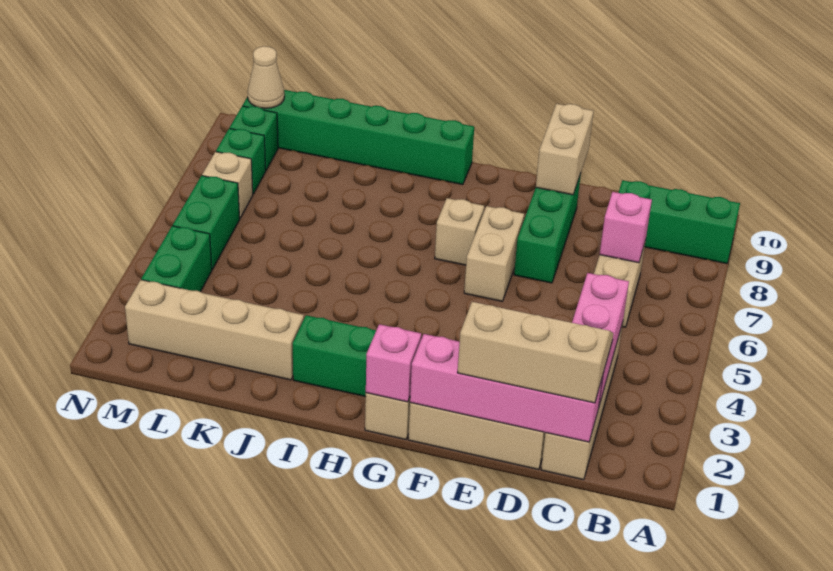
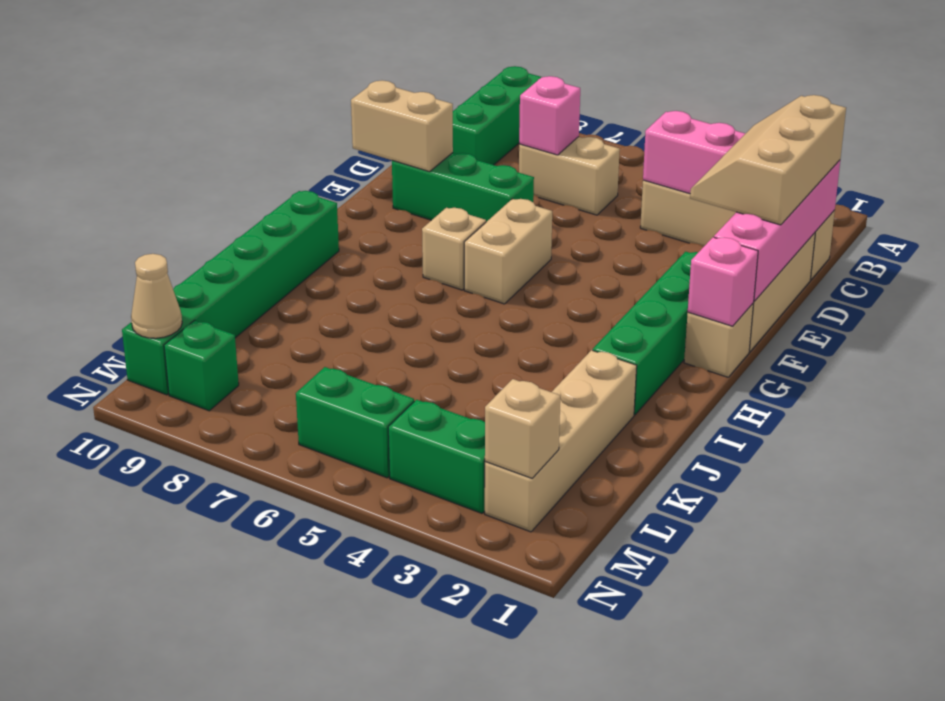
tan brick F6:F7 level 1 -> tan brick F6:G6 level 1
tan brick M7 level 1 -> tan brick M2 level 2
green brick M8 level 1 -> none

